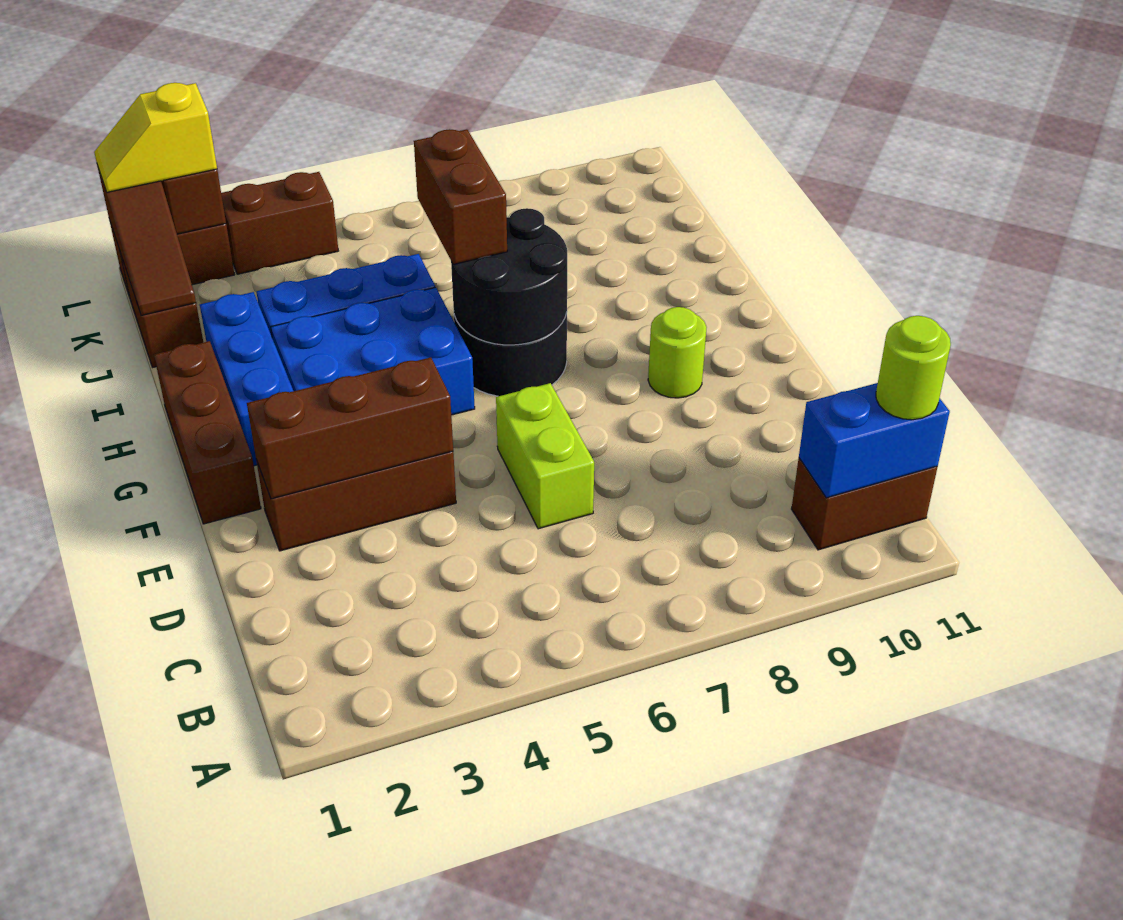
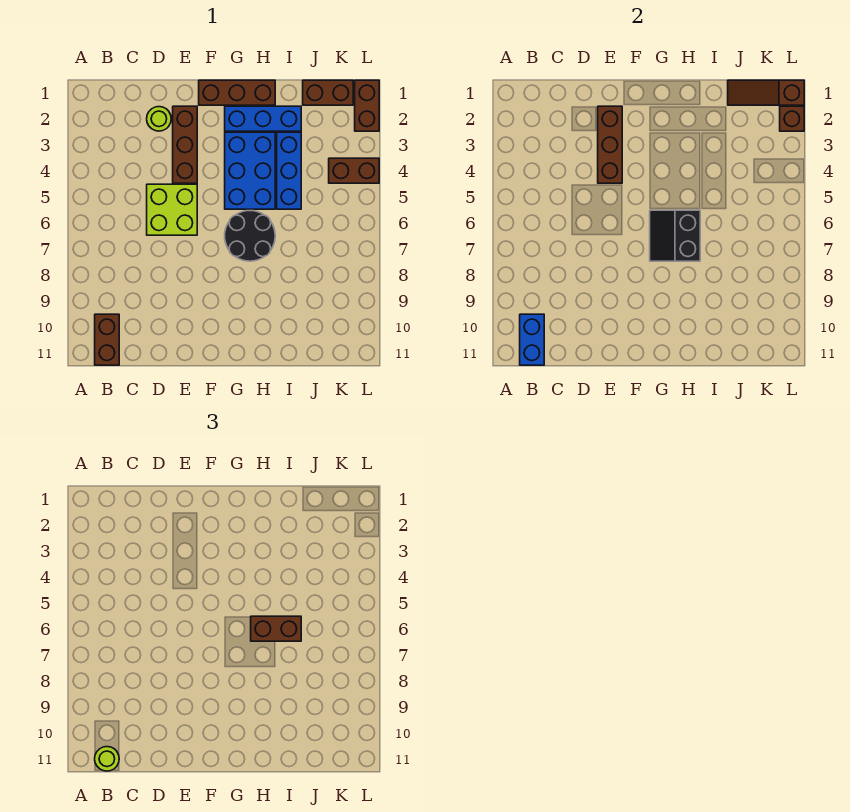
lime brick D6:E6 level 1 -> lime brick D5:E6 level 1
lime round brick F9 level 1 -> lime round brick D2 level 1
black round brick G6:H7 level 2 -> black slope G6:H7 level 2 top H
yellow slope L1:L2 level 3 top 2 -> none
brown brick L3:L4 level 1 -> brown brick K4:L4 level 1

